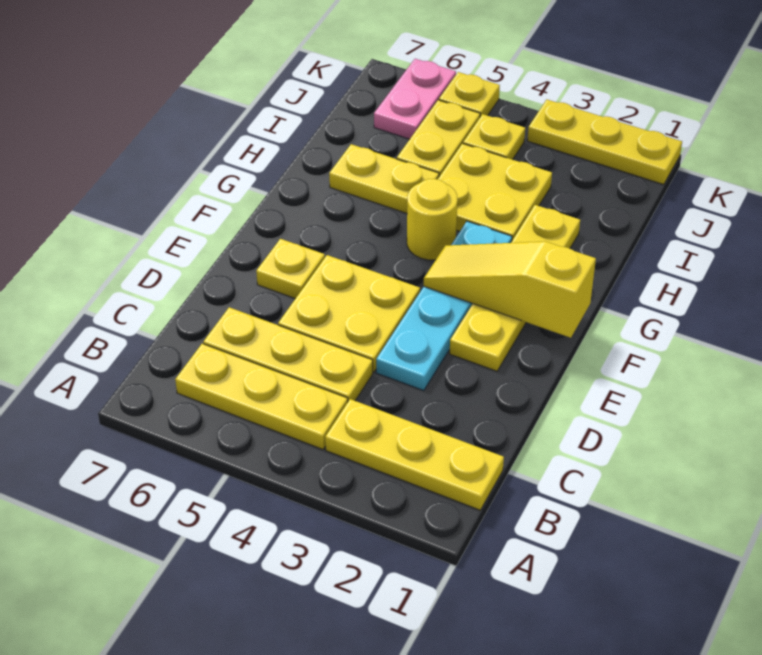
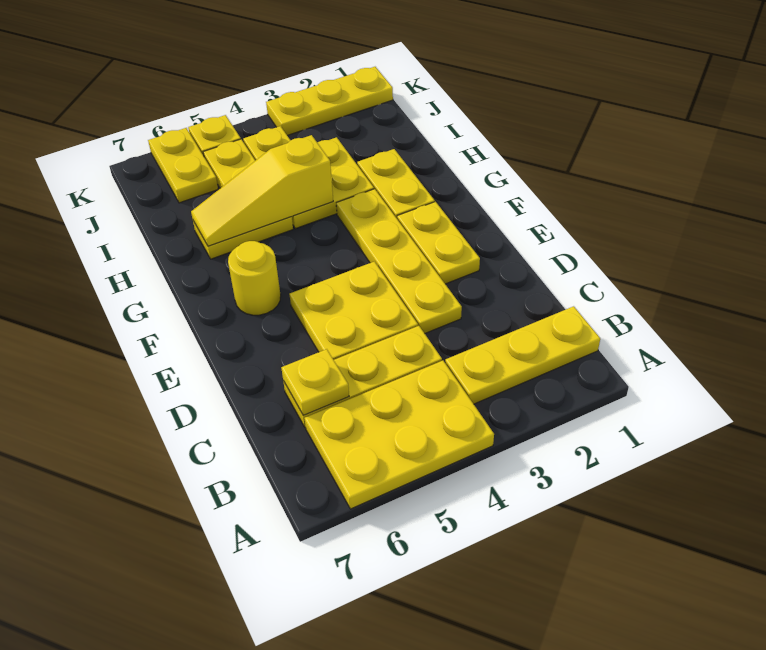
yellow plate B4:B6 level 1 -> yellow plate A4:B6 level 1
cyan plate D3:G3 level 1 -> yellow plate D3:G3 level 1
yellow plate E6 level 1 -> yellow plate C6 level 2
yellow slope F1:F3 level 2 top 1 -> yellow slope H4:H6 level 2 top 4
yellow round brick G4 level 1 -> yellow round brick F6 level 1
pink plate J6:K6 level 1 -> yellow plate J6:K6 level 1

